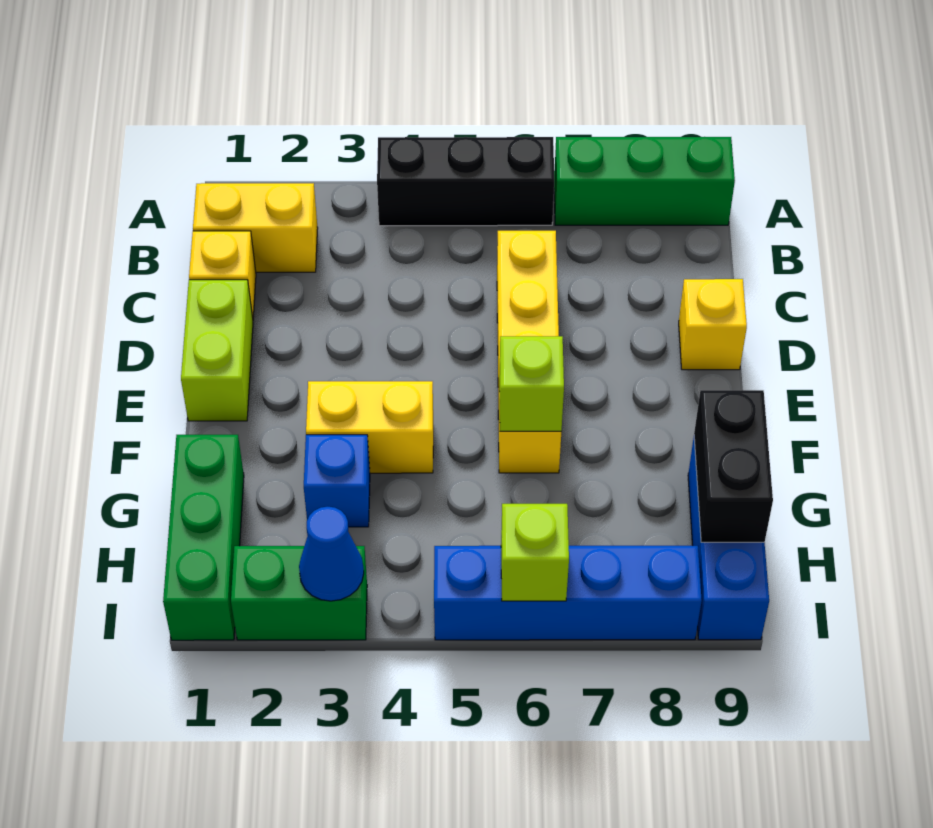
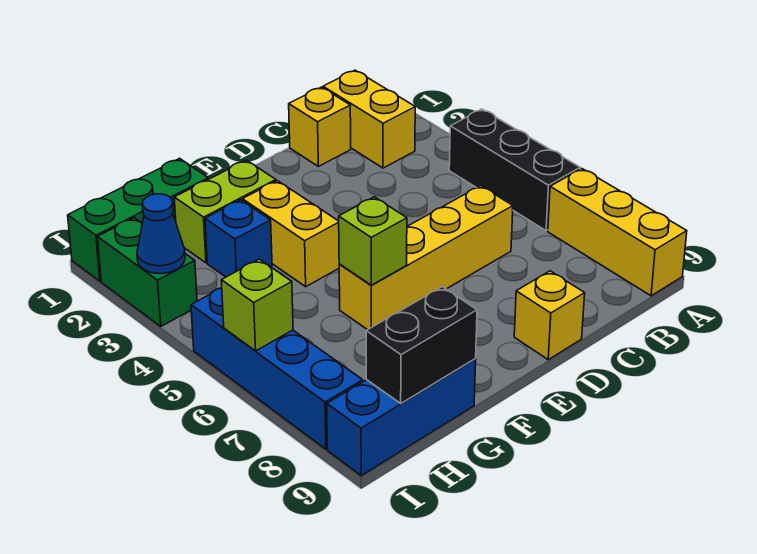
green brick A7:A9 level 1 -> yellow brick A7:A9 level 1
lime brick D1:E1 level 1 -> lime brick F2:G2 level 1

